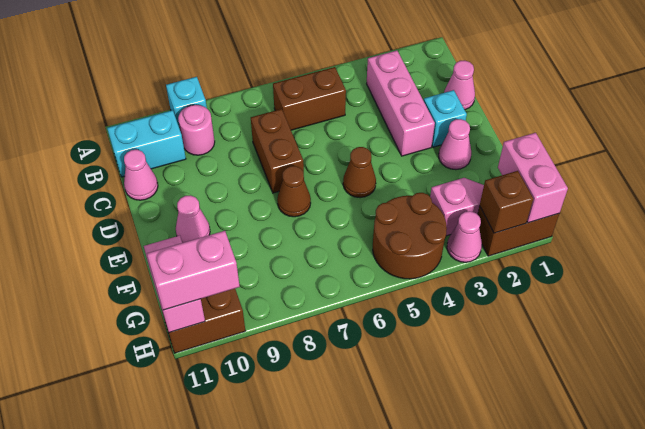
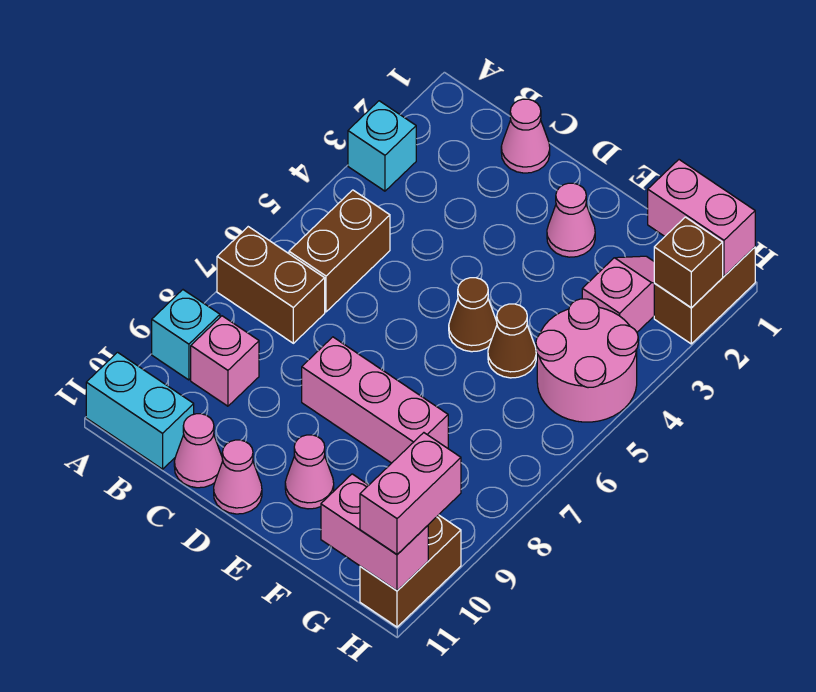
pink brick B3:D3 level 1 -> pink brick D8:F8 level 1
pink round brick B9 level 1 -> pink brick B9 level 1
cyan brick B10:B11 level 1 -> cyan brick A11:B11 level 1
brown brick C7:D7 level 1 -> brown brick A7:B7 level 1
cyan brick D2 level 1 -> cyan brick A3 level 1
brown cone E7 level 1 -> brown cone F5 level 1
brown round brick G4:H5 level 1 -> pink round brick G4:H5 level 1
pink cone H3 level 1 -> pink cone D11 level 1

